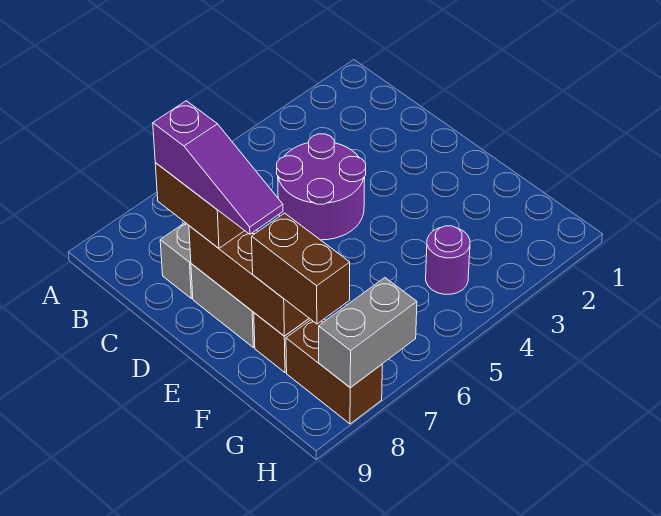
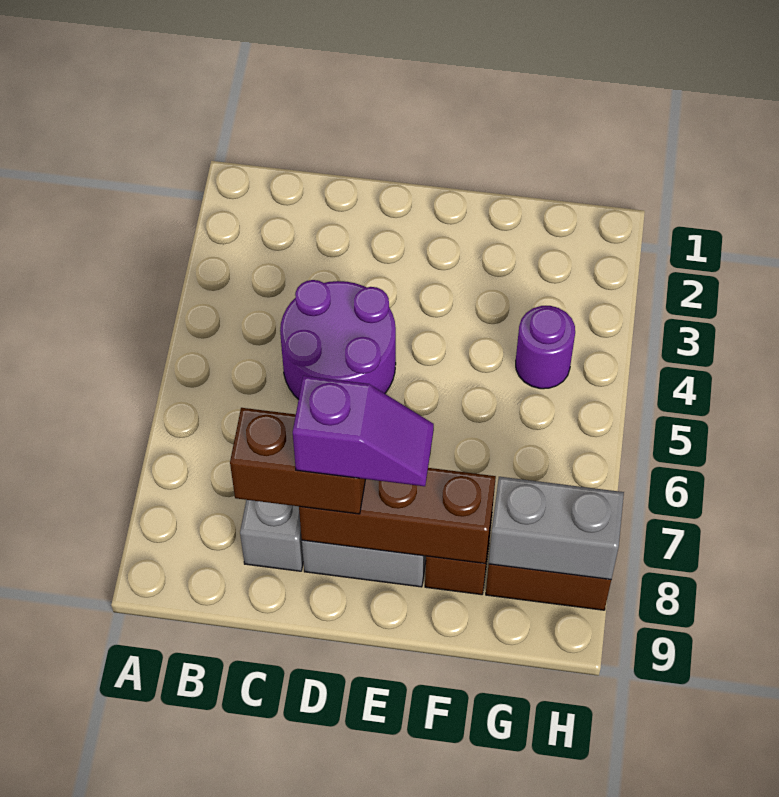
purple slope C8:E8 level 4 top C -> purple slope D8:E8 level 4 top D
brown brick F8:G8 level 3 -> none
grey brick H7:H8 level 2 -> grey brick G8:H8 level 2

